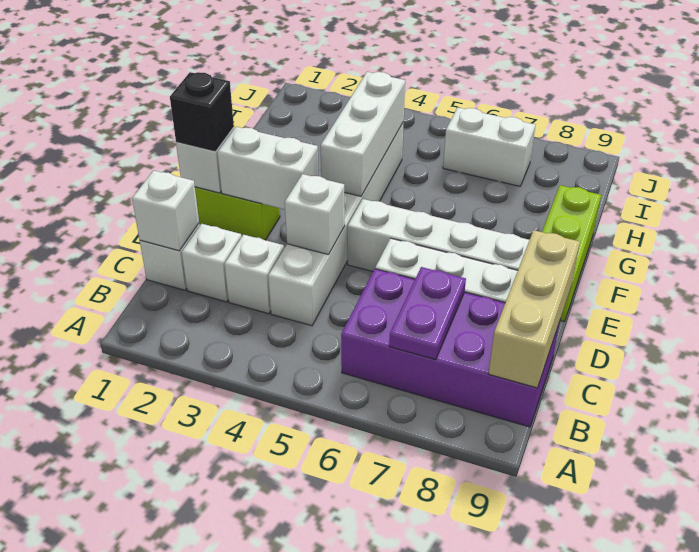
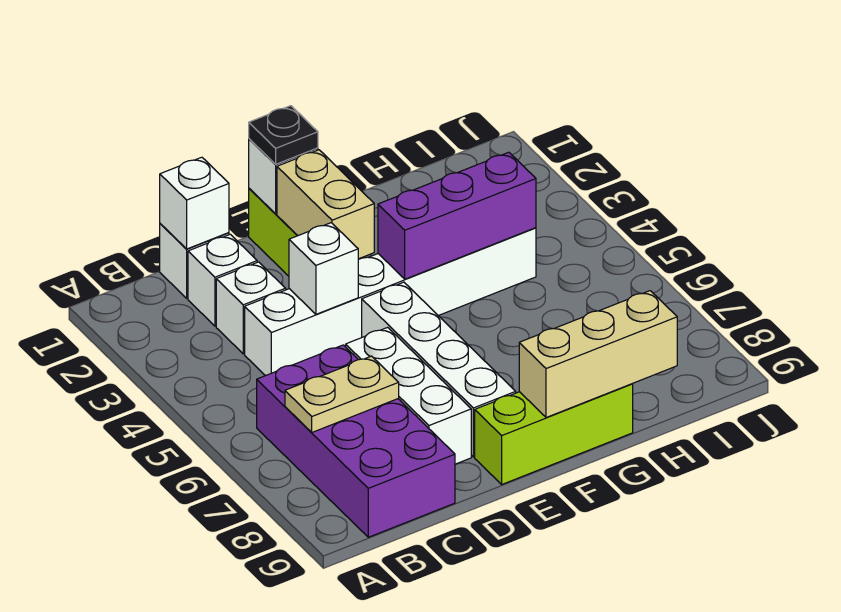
purple plate B7:C7 level 2 -> tan plate B7:C7 level 2
tan brick B9:D9 level 2 -> tan brick F9:H9 level 2
black brick E1 level 3 -> black plate E1 level 3
white brick E2:E3 level 2 -> tan brick E2:E3 level 2
white brick F4:H4 level 2 -> purple brick F4:H4 level 2
white brick I6:I7 level 1 -> none

